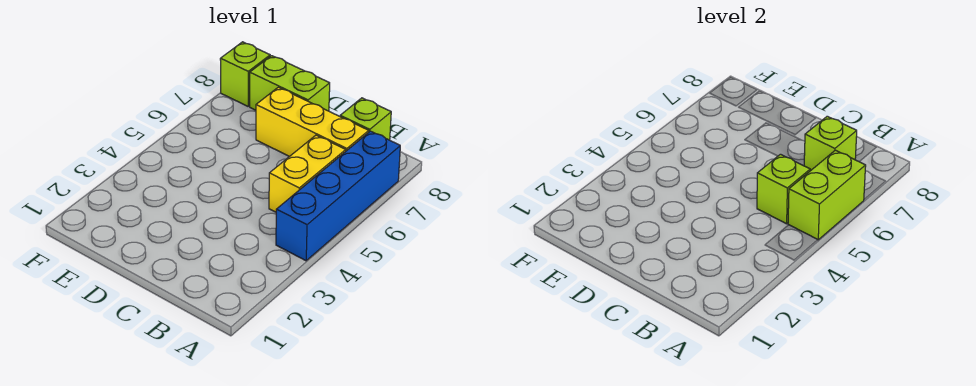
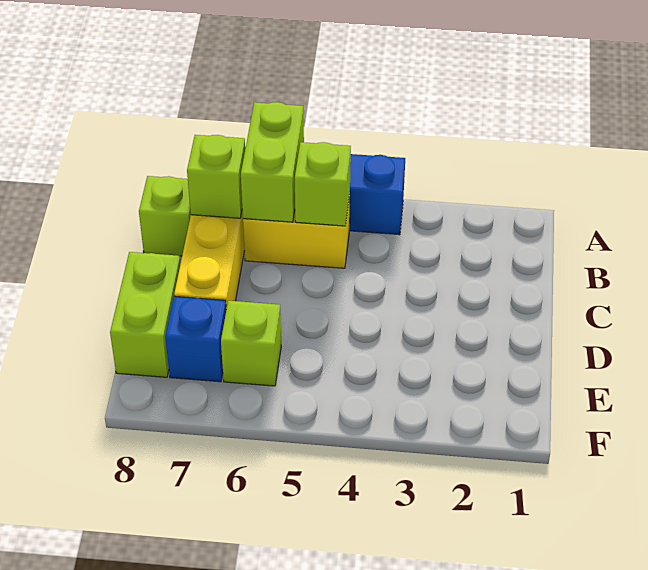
lime brick A5:A6 level 2 -> lime brick A6:B6 level 2
none -> blue brick E7 level 1
lime brick F8 level 1 -> lime brick E6 level 1

